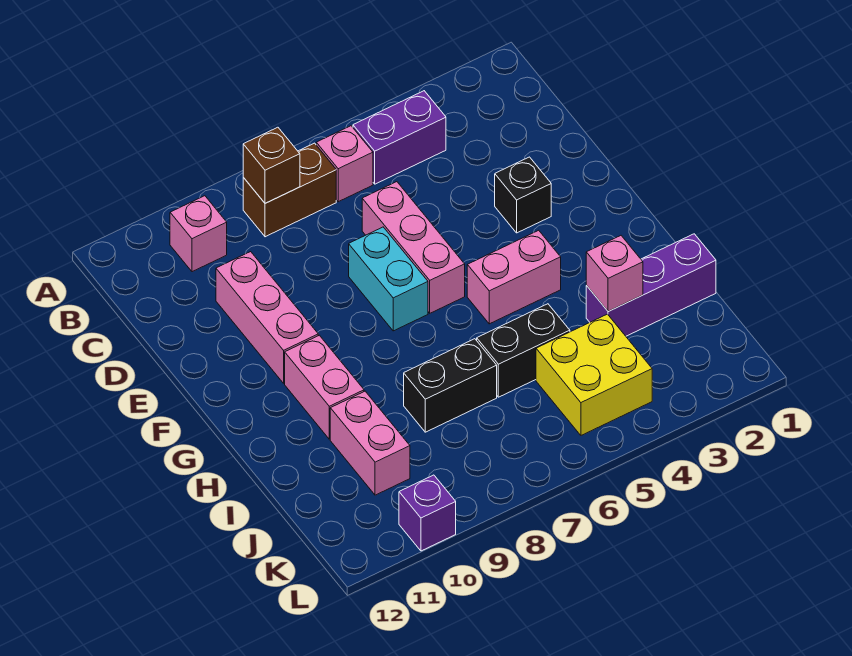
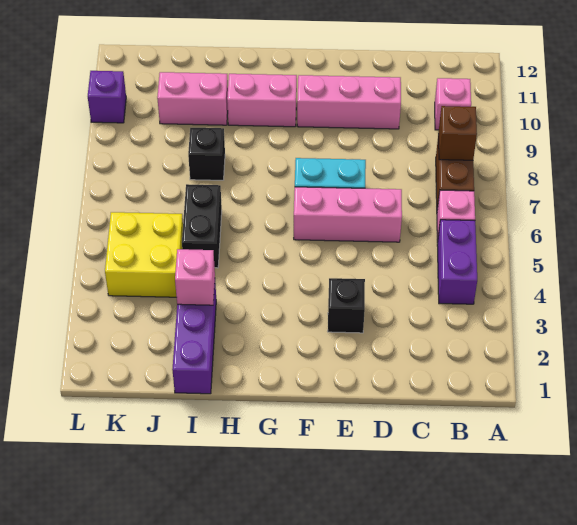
pink brick G4:G5 level 1 -> none
black brick I7:I8 level 1 -> black brick I8 level 1

